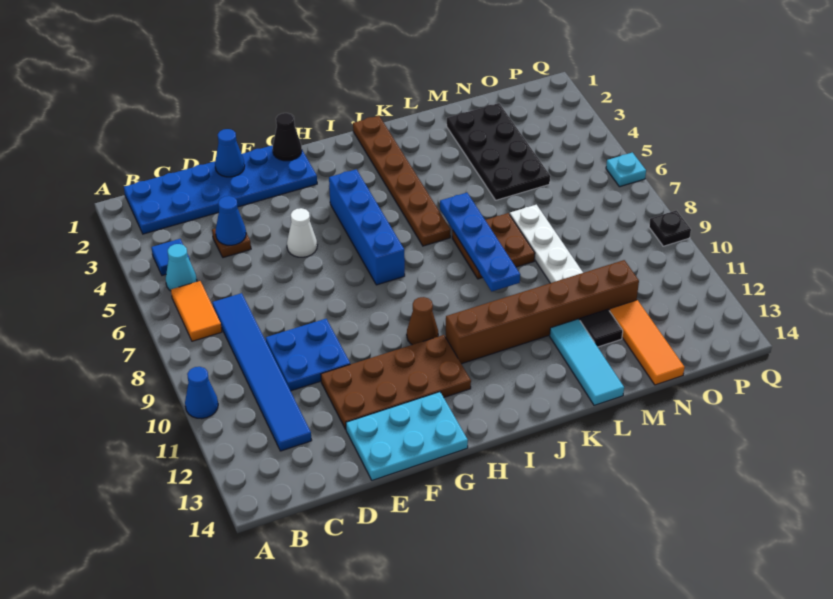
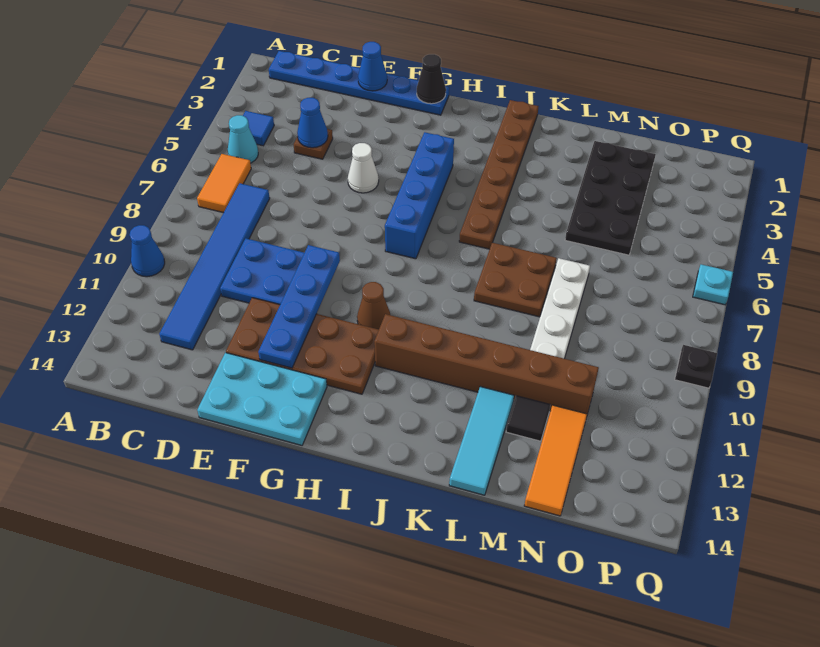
blue plate B1:G2 level 1 -> blue plate B1:G1 level 1
blue plate K6:K9 level 2 -> blue plate F9:F12 level 2

